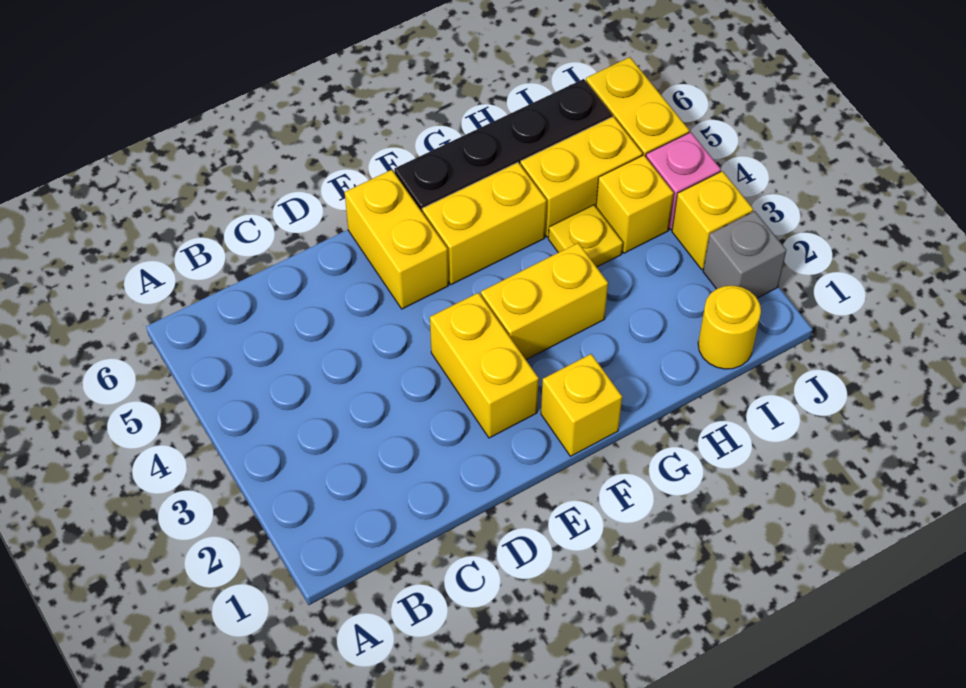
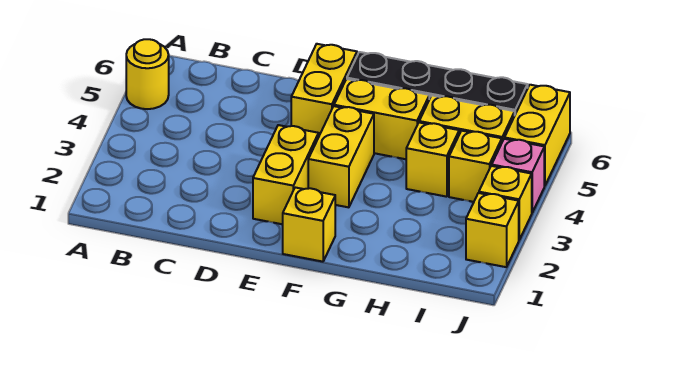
yellow brick F3:G3 level 1 -> yellow brick F3:F4 level 1
yellow plate H4 level 1 -> yellow brick H4 level 1
yellow round brick I1 level 1 -> yellow round brick A5 level 1
grey brick J2 level 1 -> yellow brick J2 level 1

